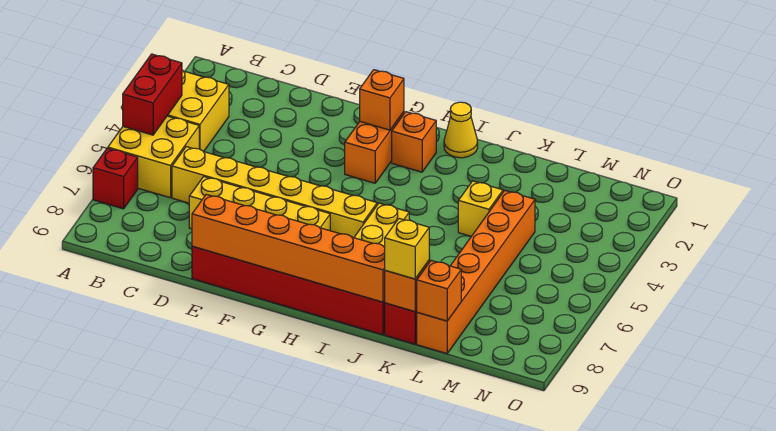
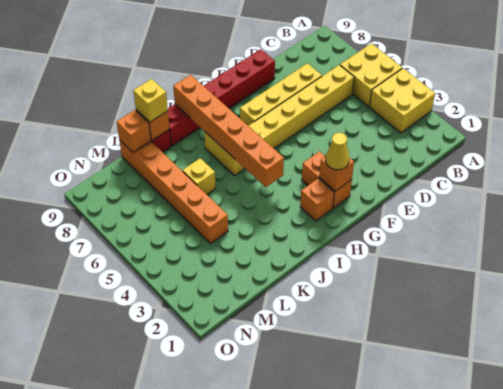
red brick A4:A5 level 2 -> none
red brick A7 level 1 -> none
orange brick E9:J9 level 2 -> orange brick I4:I9 level 2
yellow cone I1 level 1 -> yellow cone G2 level 3
yellow brick K4 level 1 -> yellow brick K6 level 1

